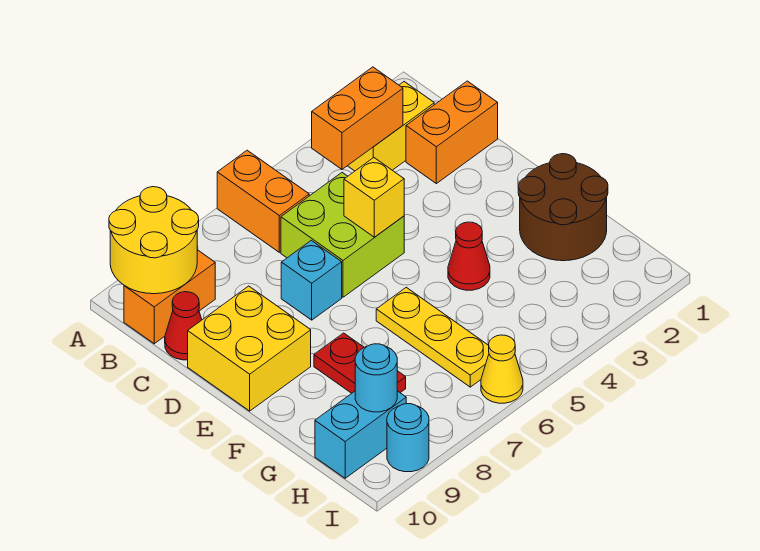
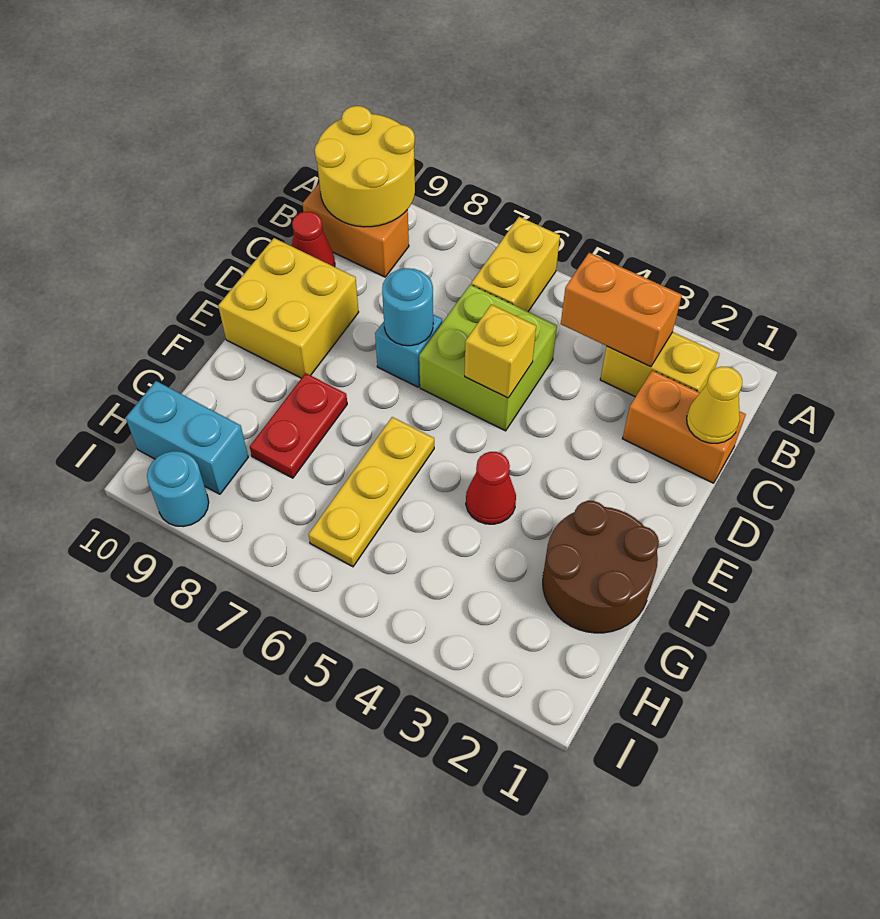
orange brick A6:B6 level 1 -> yellow brick A6:B6 level 1
cyan round brick H9 level 2 -> cyan round brick D7 level 2
yellow cone I6 level 1 -> yellow cone C1 level 2

